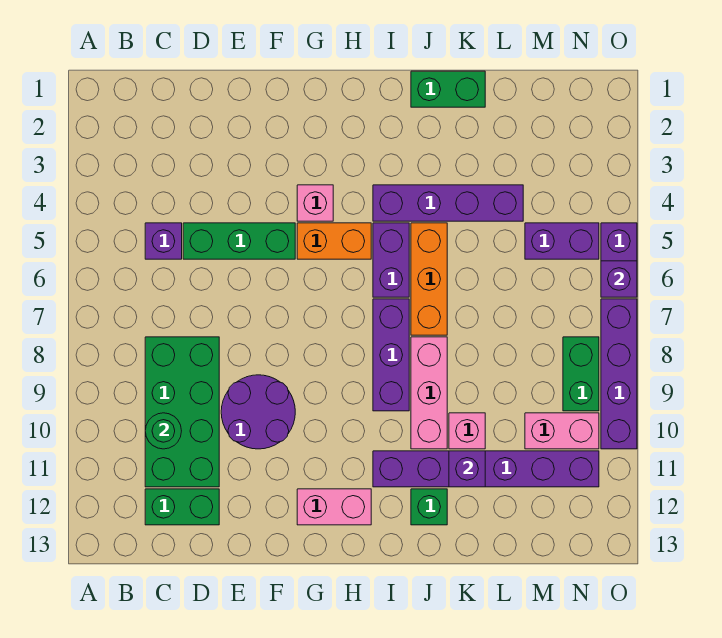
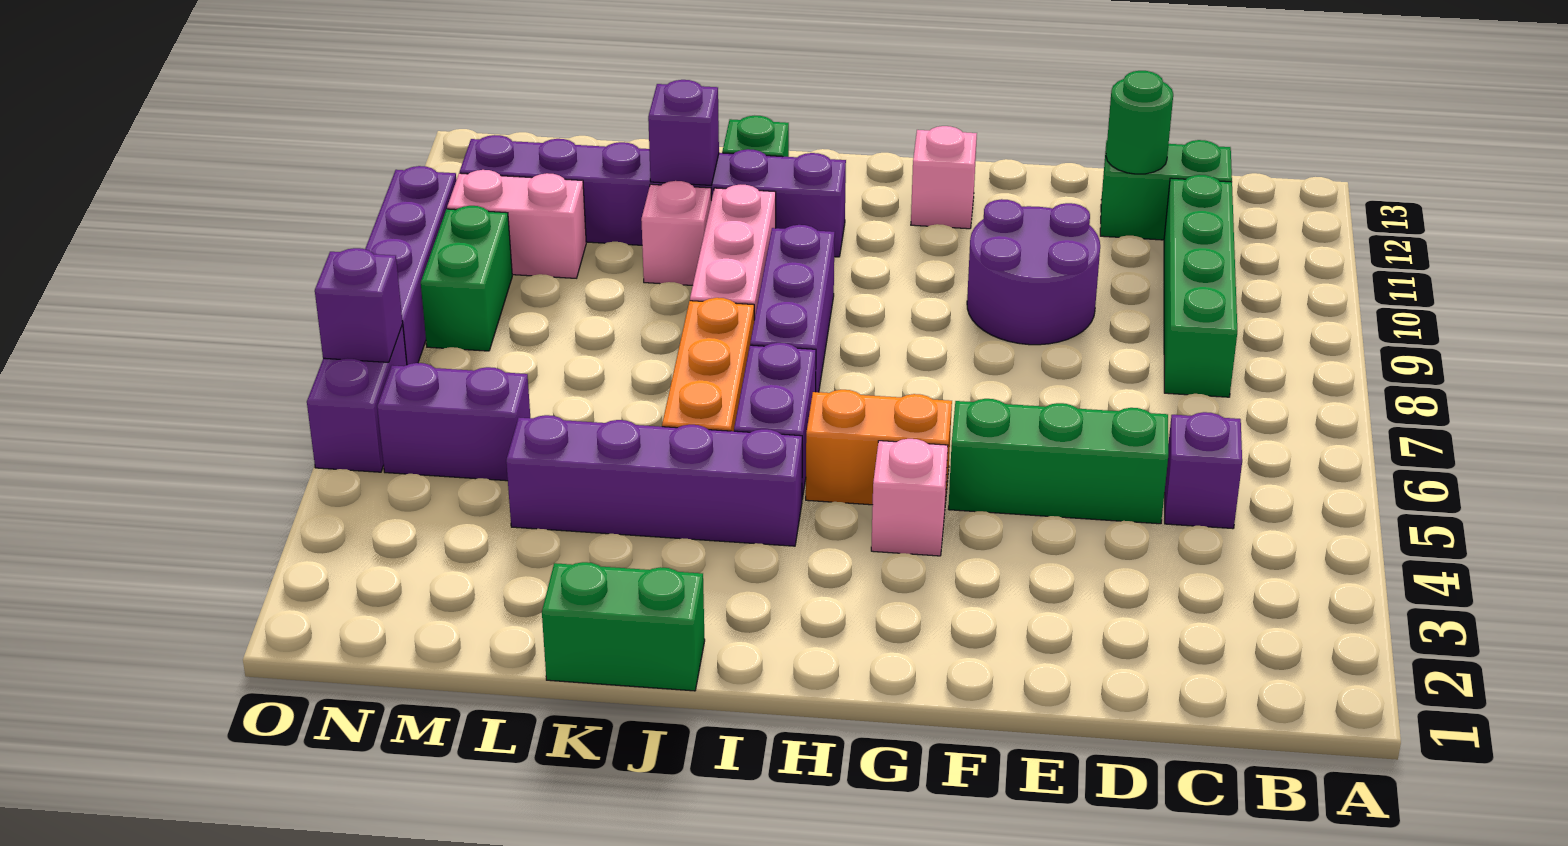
green brick C8:D11 level 1 -> green brick C8:C11 level 1
green round brick C10 level 2 -> green round brick D12 level 2
pink brick G12:H12 level 1 -> pink brick G12 level 1

